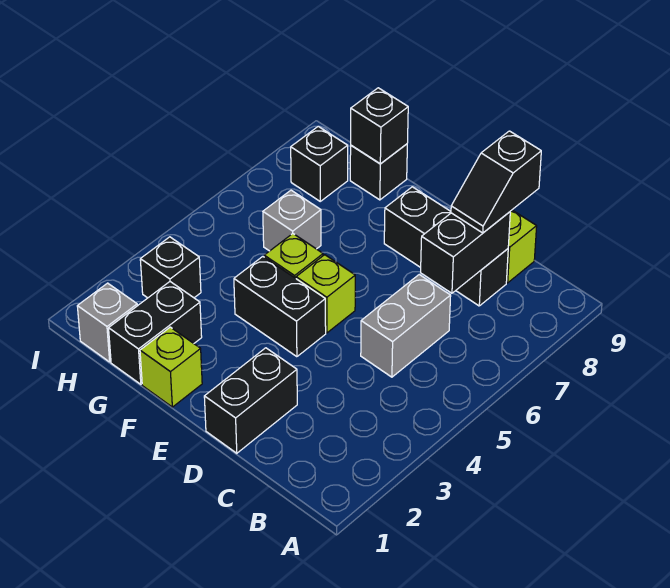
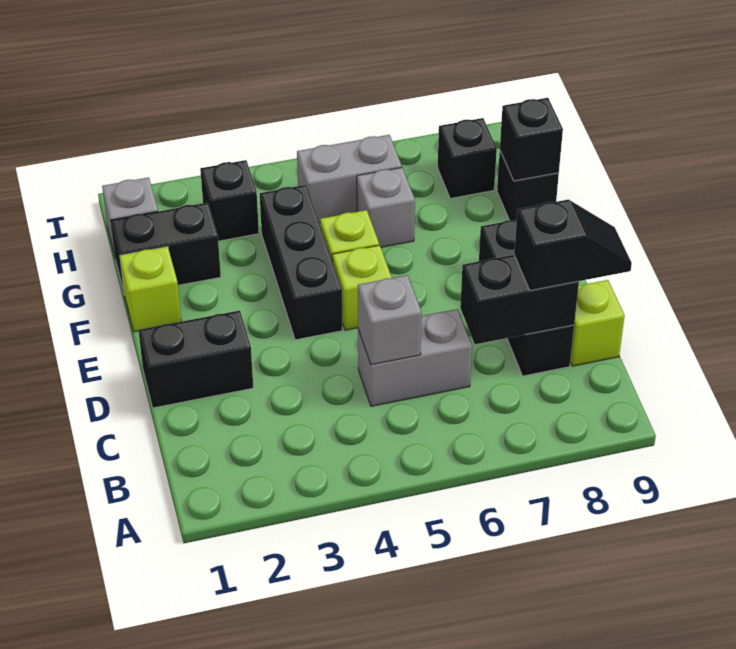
none -> grey brick C5 level 2
black slope C8:C9 level 3 top 9 -> black slope C8:C9 level 3 top 8
black brick E4:F4 level 1 -> black brick E4:G4 level 1
none -> grey brick H5:H6 level 1

